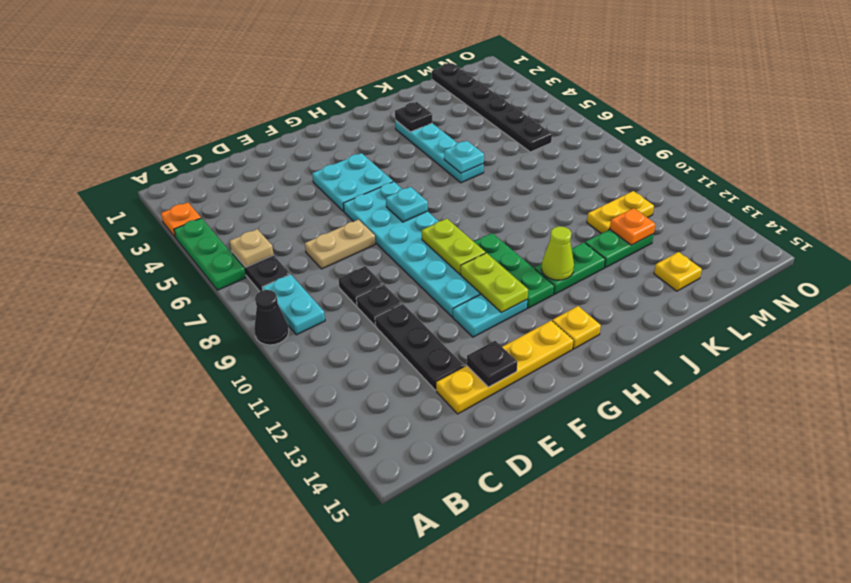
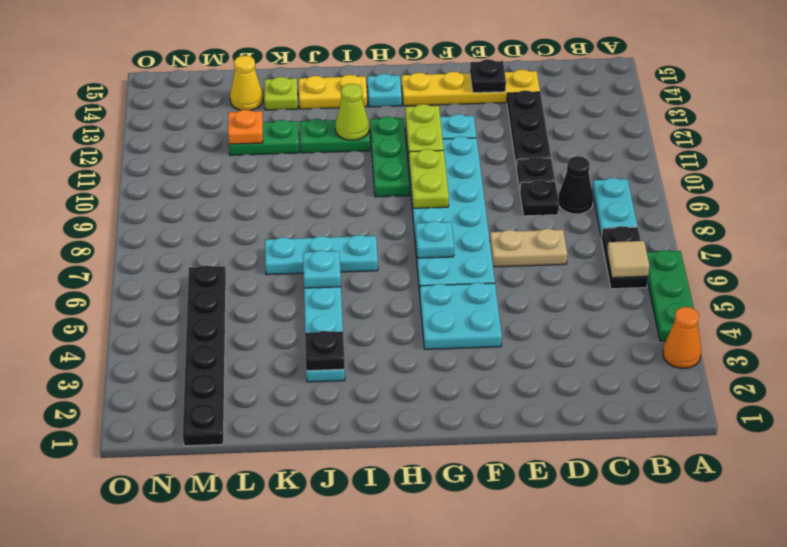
orange plate A3 level 1 -> orange cone A3 level 1
black cone A9 level 1 -> black cone C9 level 1
tan plate B6 level 2 -> tan tile B6 level 2
yellow plate H14 level 1 -> cyan plate H14 level 1
none -> cyan plate I7:K7 level 1
none -> lime plate K14 level 1
yellow plate L11:M11 level 1 -> yellow plate I14:J14 level 1
yellow plate L14 level 1 -> yellow cone L14 level 1

